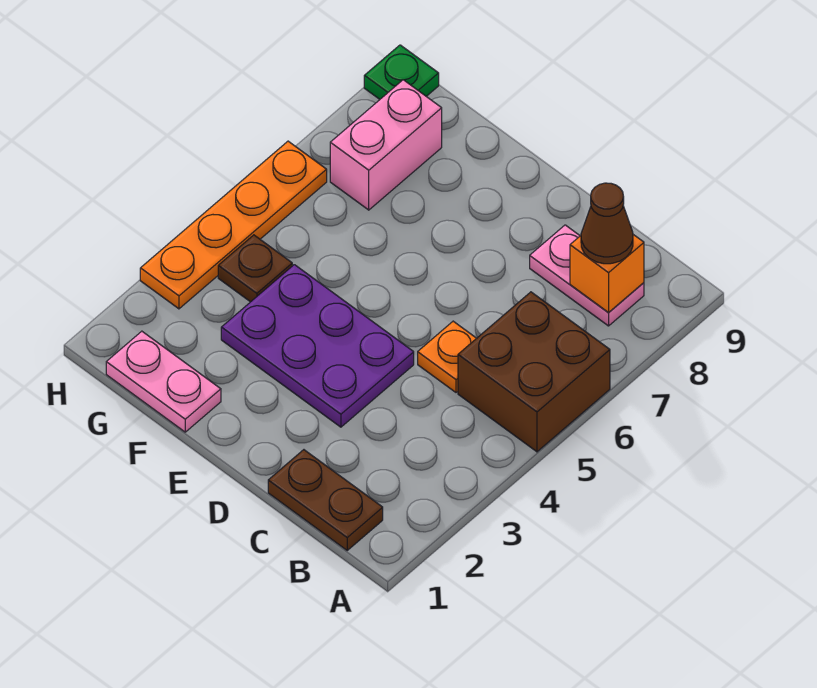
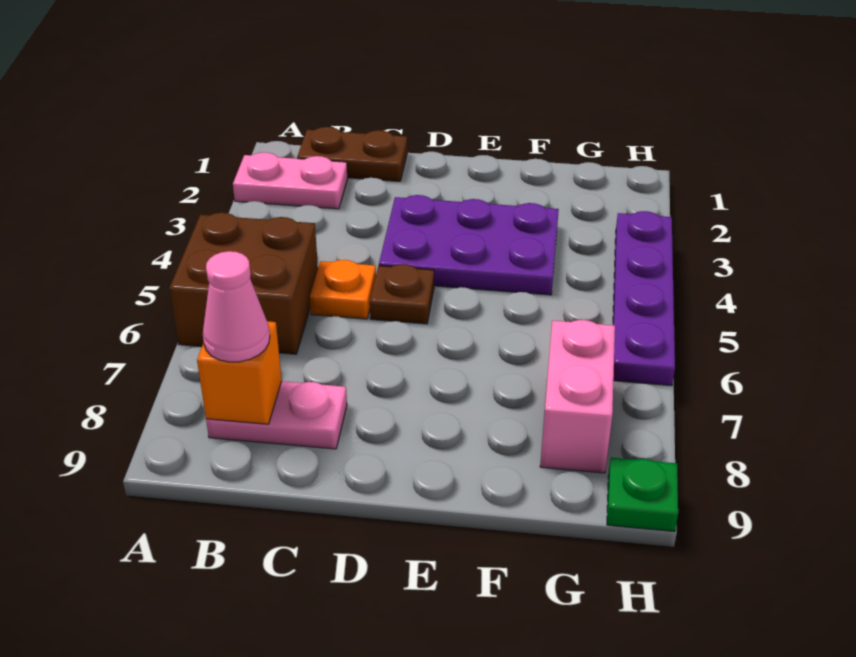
brown cone B8 level 3 -> pink cone B8 level 3
pink plate F1:G1 level 1 -> pink plate A2:B2 level 1
brown plate G4 level 1 -> brown plate D5 level 1
orange plate H3:H6 level 1 -> purple plate H3:H6 level 1

